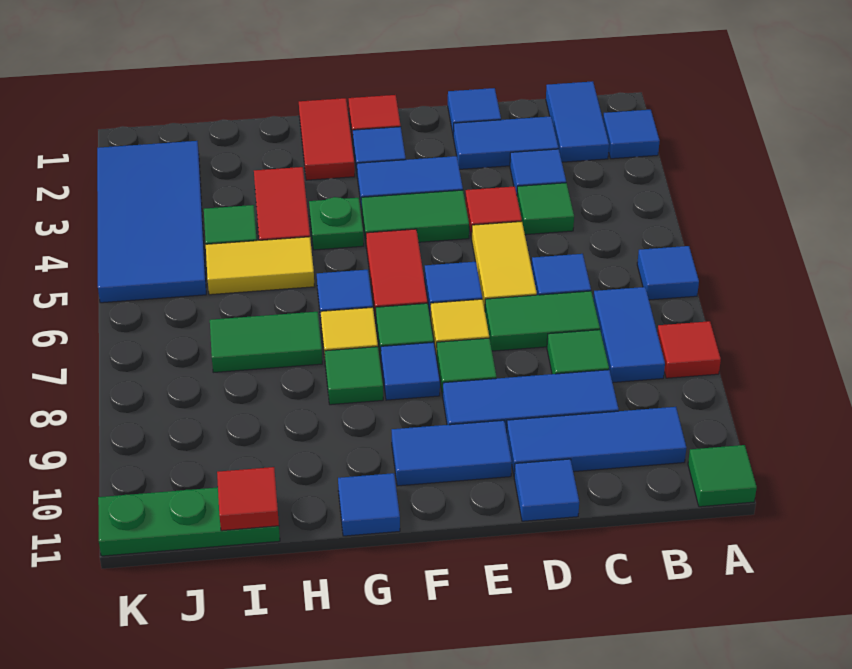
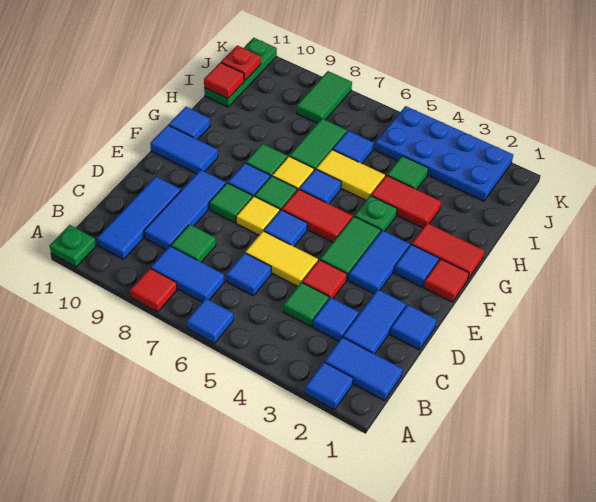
green tile A11 level 1 -> green plate A11 level 1
green tile C7:D7 level 1 -> green tile J8:K8 level 1
blue tile D11 level 1 -> blue tile I6 level 1
blue tile E10:F10 level 1 -> blue tile F10:F11 level 1
yellow tile H5:I5 level 1 -> yellow tile H5:H6 level 1
blue tile J2:K5 level 1 -> blue plate J2:K5 level 1
none -> red plate J11 level 2

